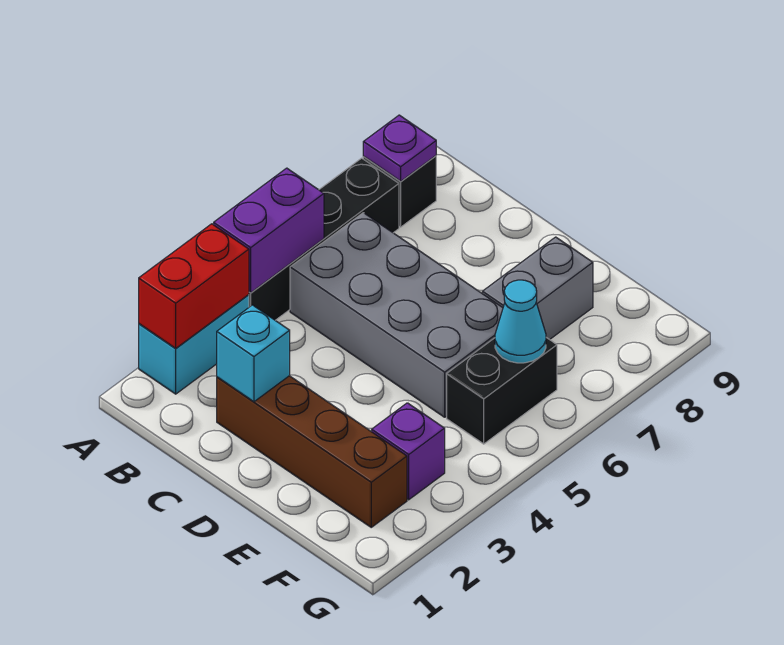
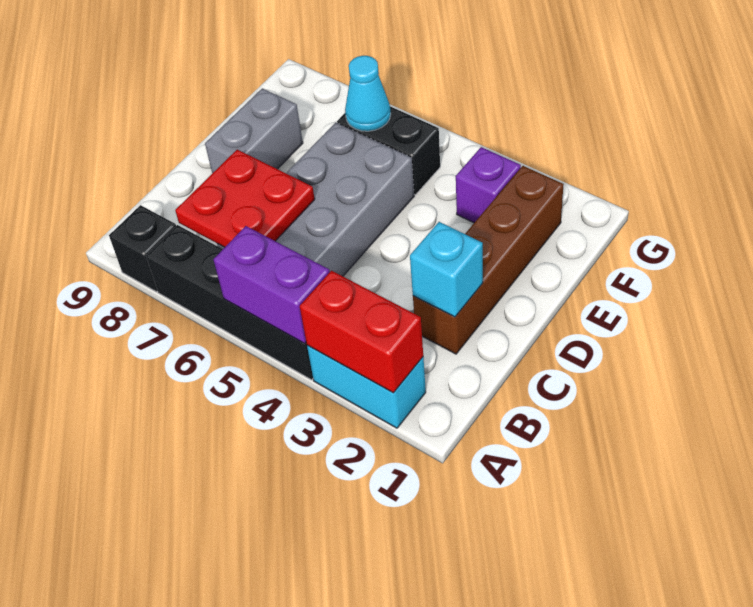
purple plate A8 level 2 -> none
none -> red plate B6:C7 level 2
grey brick E7:E8 level 1 -> grey brick D8:E8 level 1

